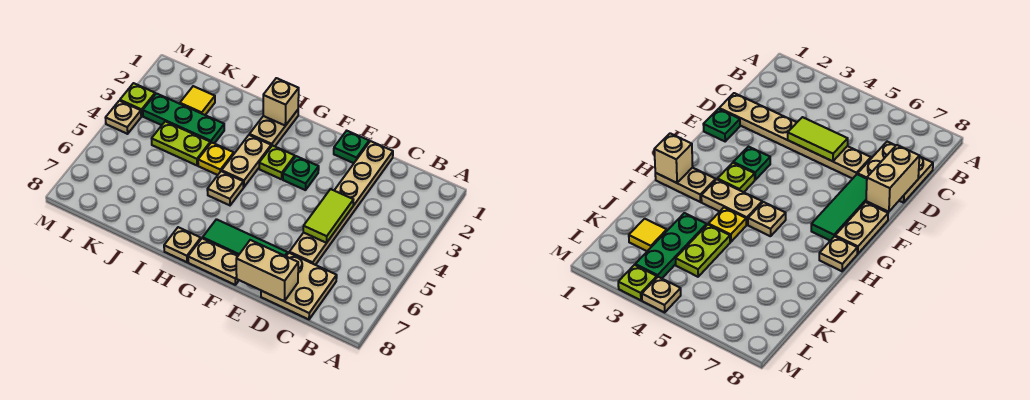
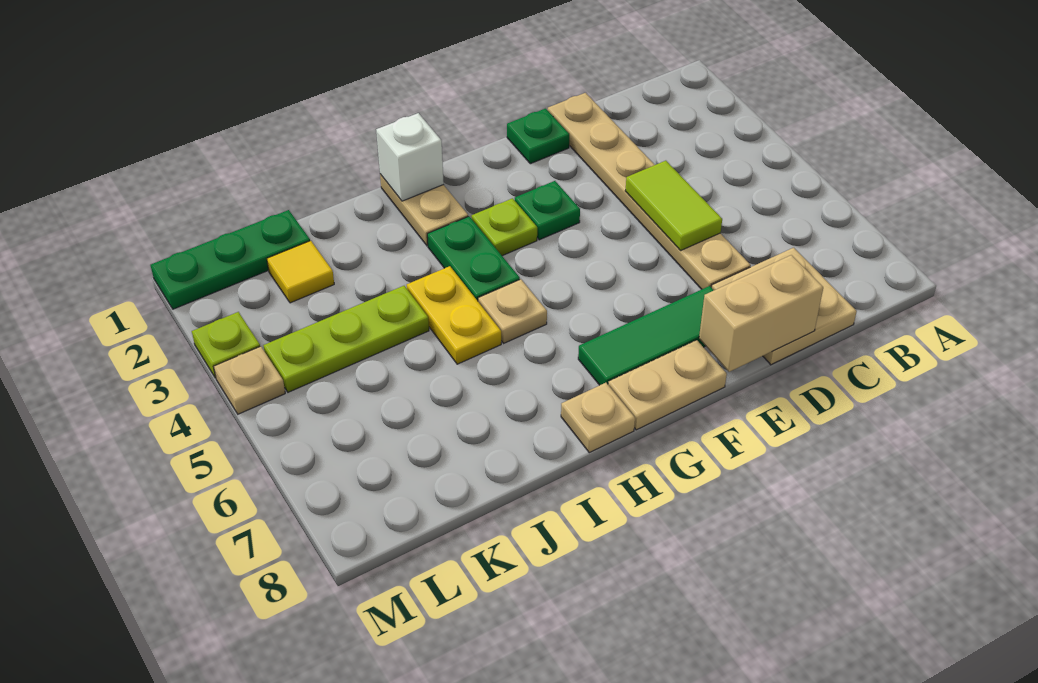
tan brick H1 level 2 -> white brick H1 level 2
tan plate H3:H4 level 1 -> green plate H3:H4 level 1
yellow plate I4 level 1 -> yellow plate I4:I5 level 1
green plate J3:L3 level 1 -> green plate K1:M1 level 1
lime plate J4:K4 level 1 -> lime plate J4:L4 level 1

